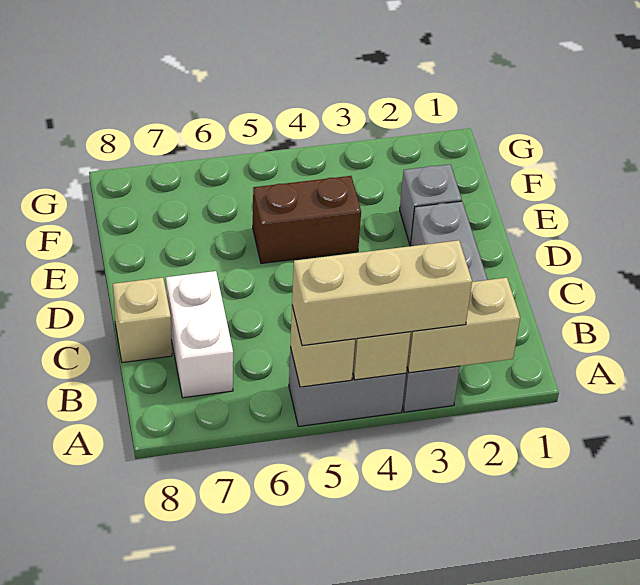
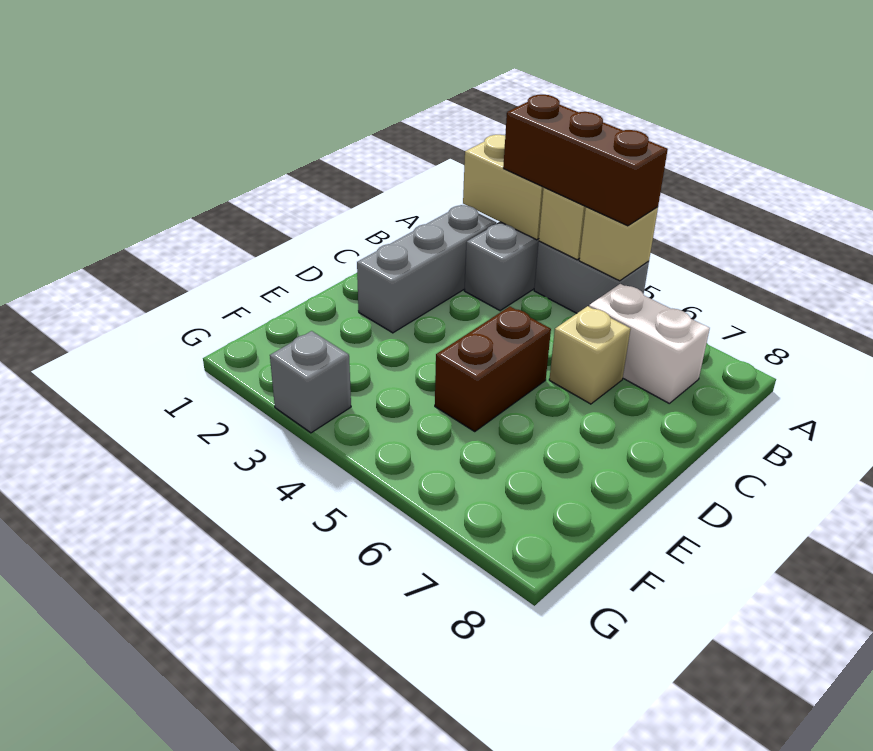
tan brick A3:A5 level 3 -> brown brick A3:A5 level 3
white brick B7:C7 level 1 -> white brick B6:B7 level 1
tan brick C8 level 1 -> tan brick C6 level 1
grey brick E2 level 1 -> grey brick G3 level 1
brown brick E4:E5 level 1 -> brown brick D5:E5 level 1

